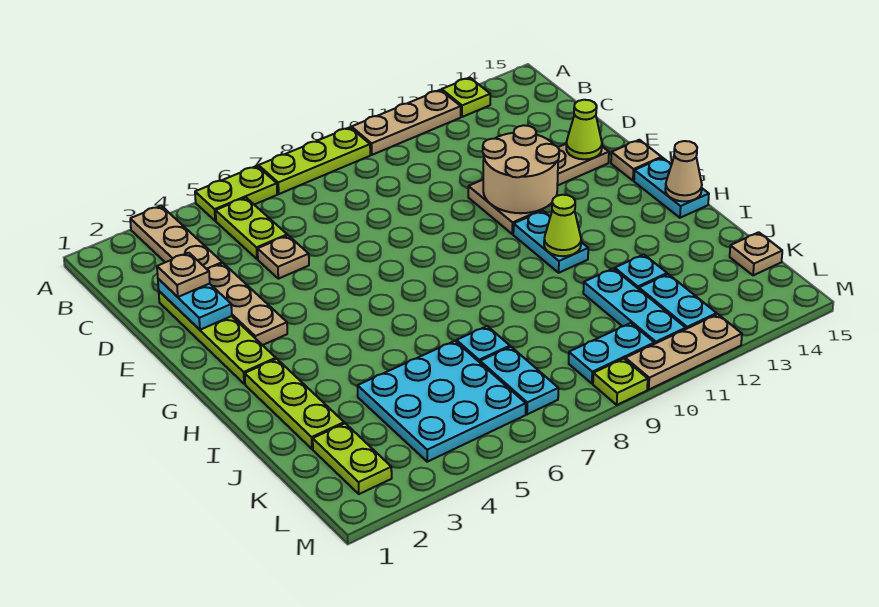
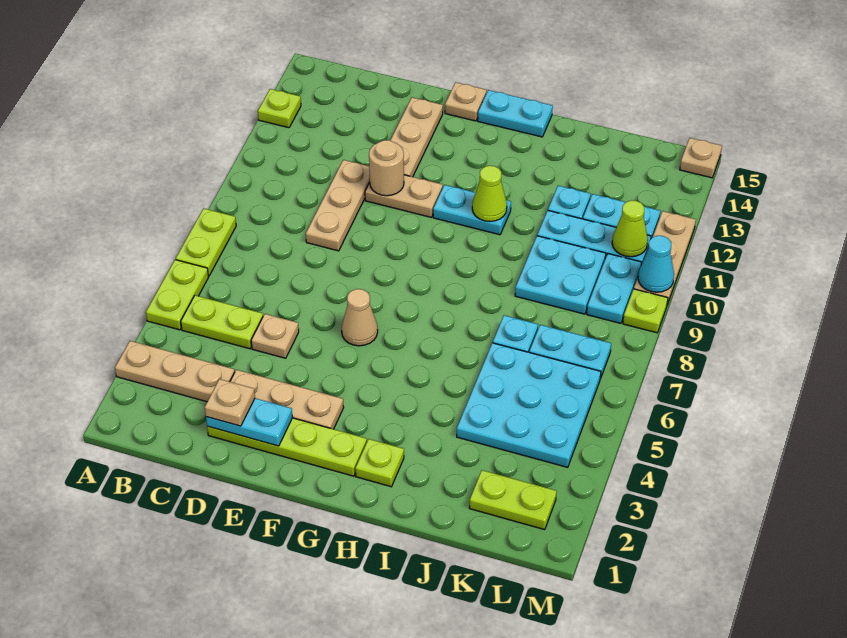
lime plate A7:A9 level 1 -> lime plate A7:A8 level 1
tan plate A10:A12 level 1 -> tan plate D9:D11 level 1
tan round brick E11:F12 level 2 -> tan round brick E11 level 2
lime cone E14 level 2 -> lime cone L11 level 2
lime plate H2:J2 level 1 -> lime plate H2 level 1
tan cone H15 level 2 -> tan cone F6 level 1
none -> cyan plate J9:K10 level 1
tan plate K15 level 1 -> tan plate M15 level 1
none -> cyan cone M10 level 2

